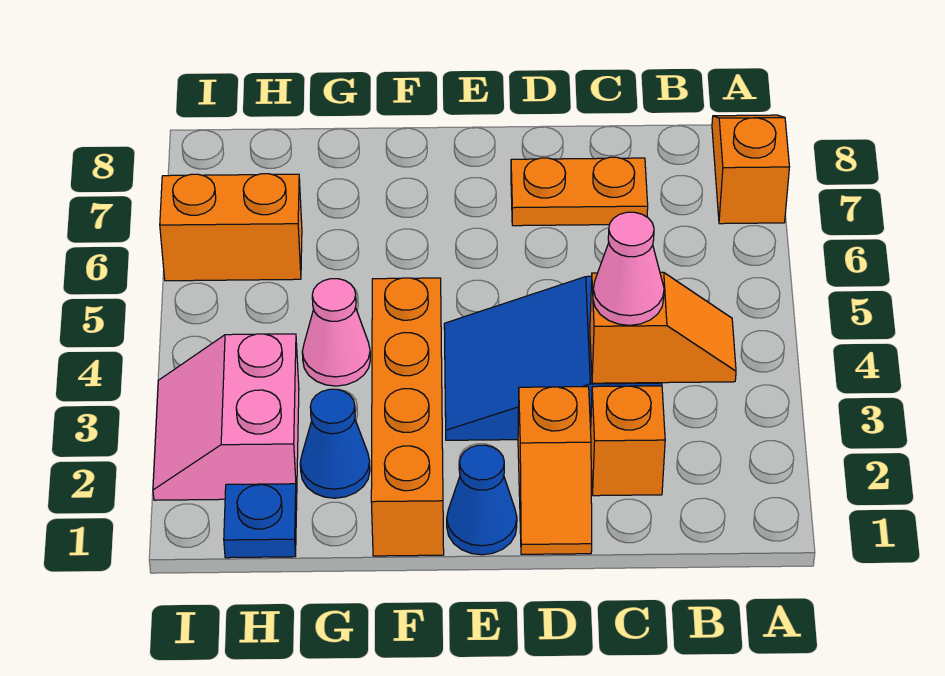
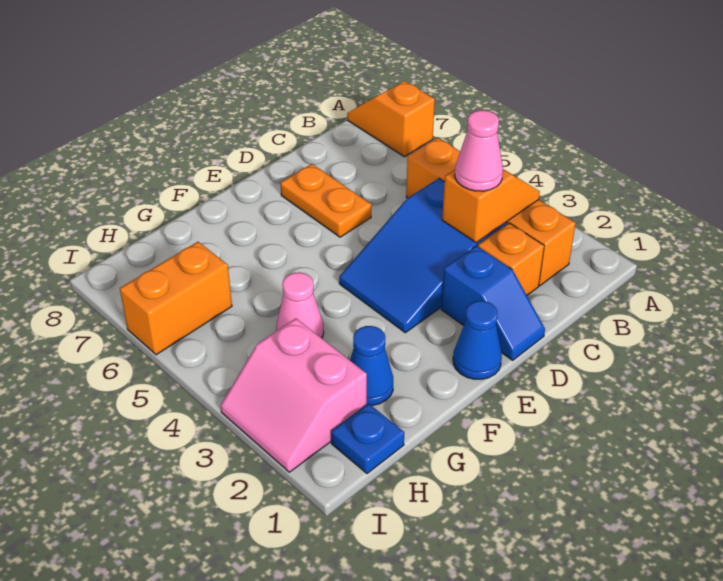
orange plate C7:D7 level 1 -> orange plate D6:D7 level 1
orange slope D1:D2 level 1 top 2 -> blue slope D1:D2 level 1 top 2
orange brick F1:F4 level 1 -> orange brick B2:B5 level 1

